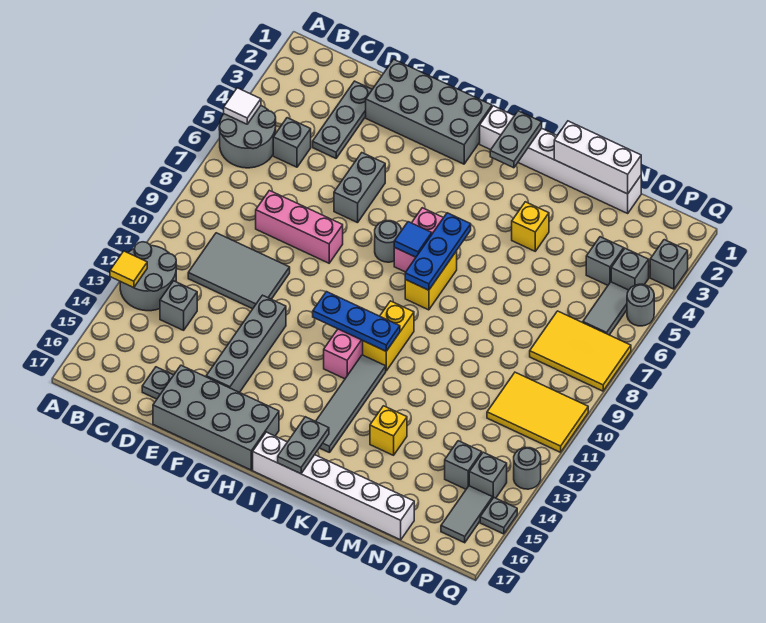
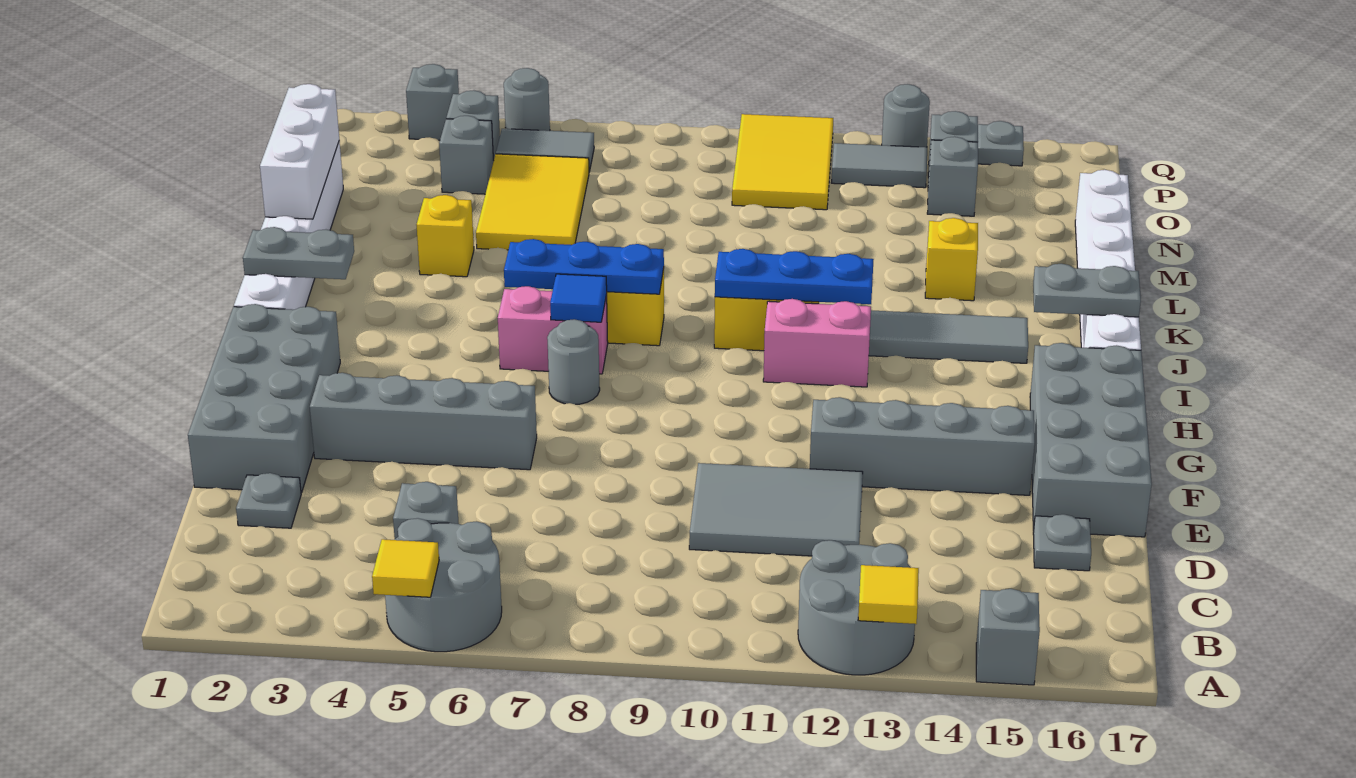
white tile A5 level 2 -> yellow tile A5 level 2
grey tile C10:E11 level 1 -> grey tile D10:E12 level 1
grey brick C13 level 1 -> grey brick A15 level 1
grey plate D2:D4 level 1 -> grey plate D2 level 1
pink brick D8:F8 level 1 -> none
grey brick F5:F6 level 1 -> grey brick F3:F6 level 1
blue plate H11:J11 level 2 -> blue plate J10:J12 level 2
yellow tile O7:Q8 level 1 -> yellow tile M5:O6 level 1
grey tile P15:P16 level 1 -> grey tile P12:P13 level 1

